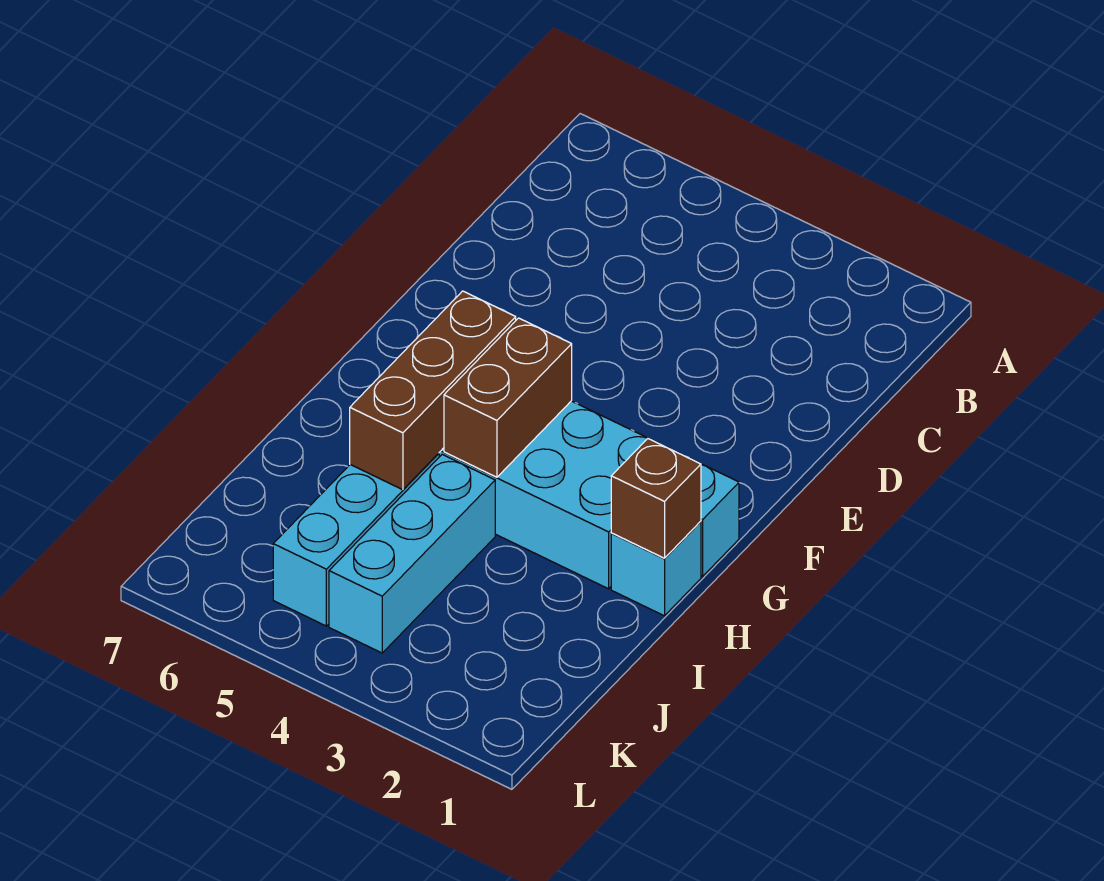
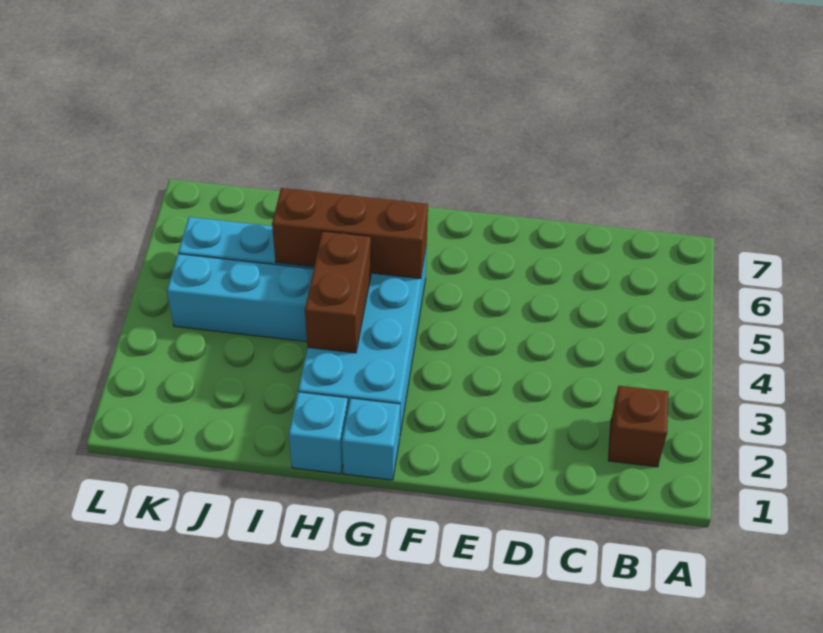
brown brick G4:H4 level 2 -> brown brick H3:H4 level 2
brown brick H1 level 2 -> brown brick B2 level 1

